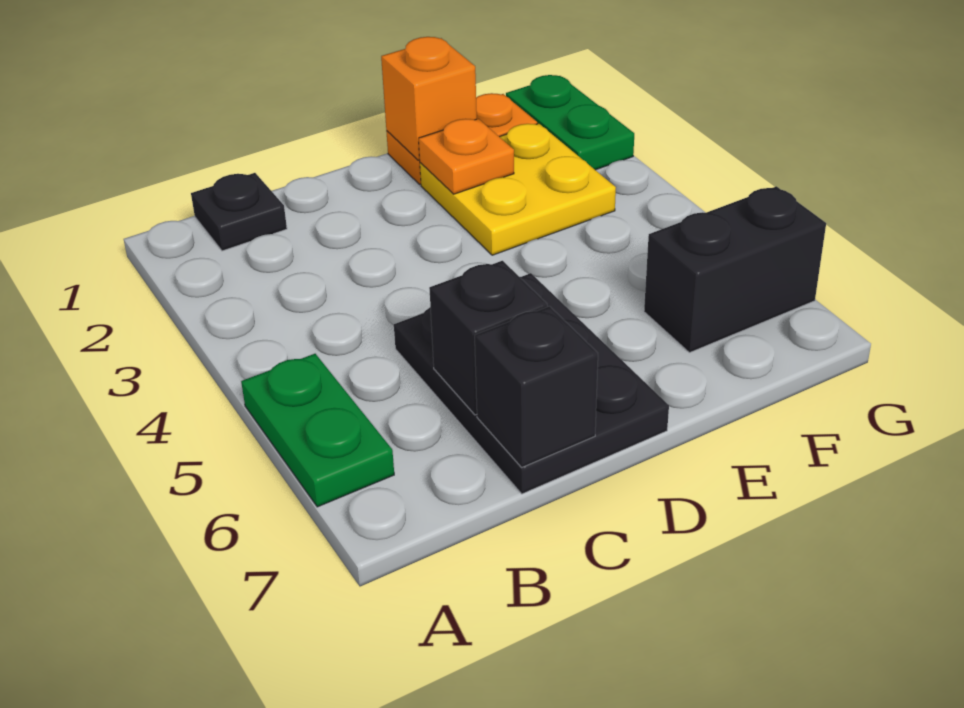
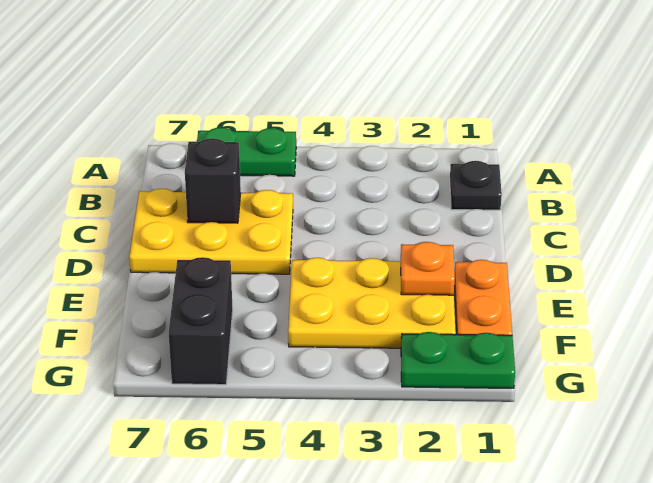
black plate C5:D7 level 1 -> yellow plate C5:D7 level 1
black brick C7 level 2 -> none
orange brick E1 level 2 -> none
yellow plate E2:F3 level 1 -> yellow plate E2:F4 level 1

